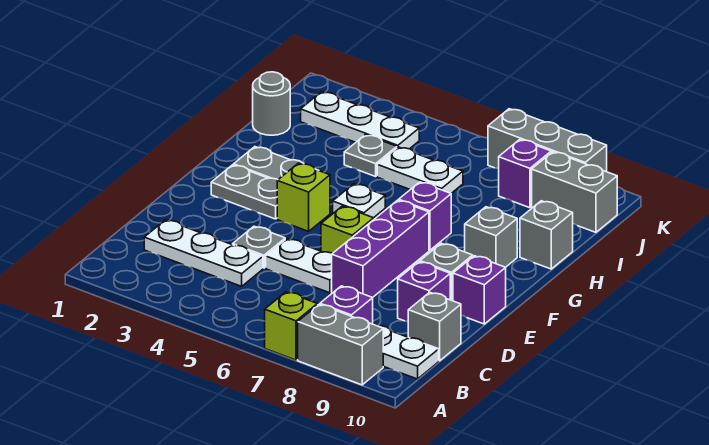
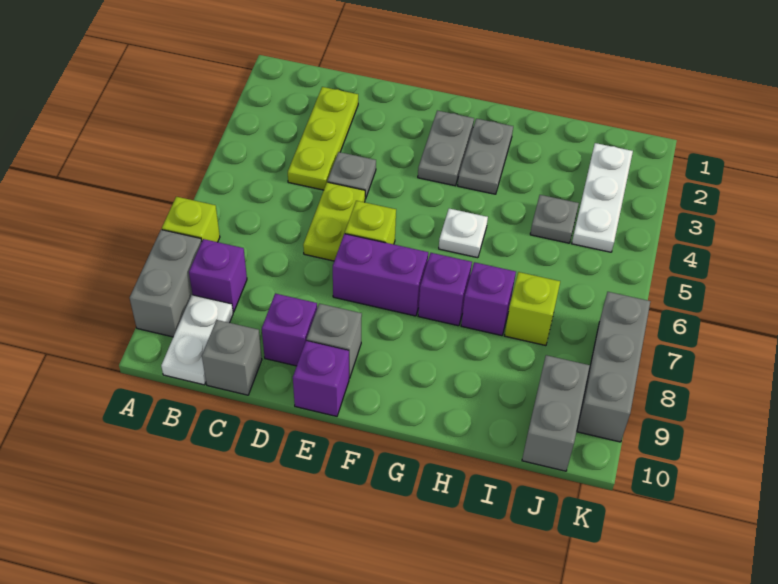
white plate C2:C4 level 1 -> lime plate C2:C4 level 1
white plate D5:D6 level 1 -> lime plate D5:D6 level 1
purple brick D7:F7 level 1 -> purple brick E7:F7 level 1
lime brick F4 level 1 -> lime brick I7 level 1
grey brick G9 level 1 -> none
grey brick H10 level 1 -> none
grey round brick I1 level 1 -> none
white plate I5:I6 level 1 -> none
purple brick J8 level 1 -> purple brick H7 level 1

